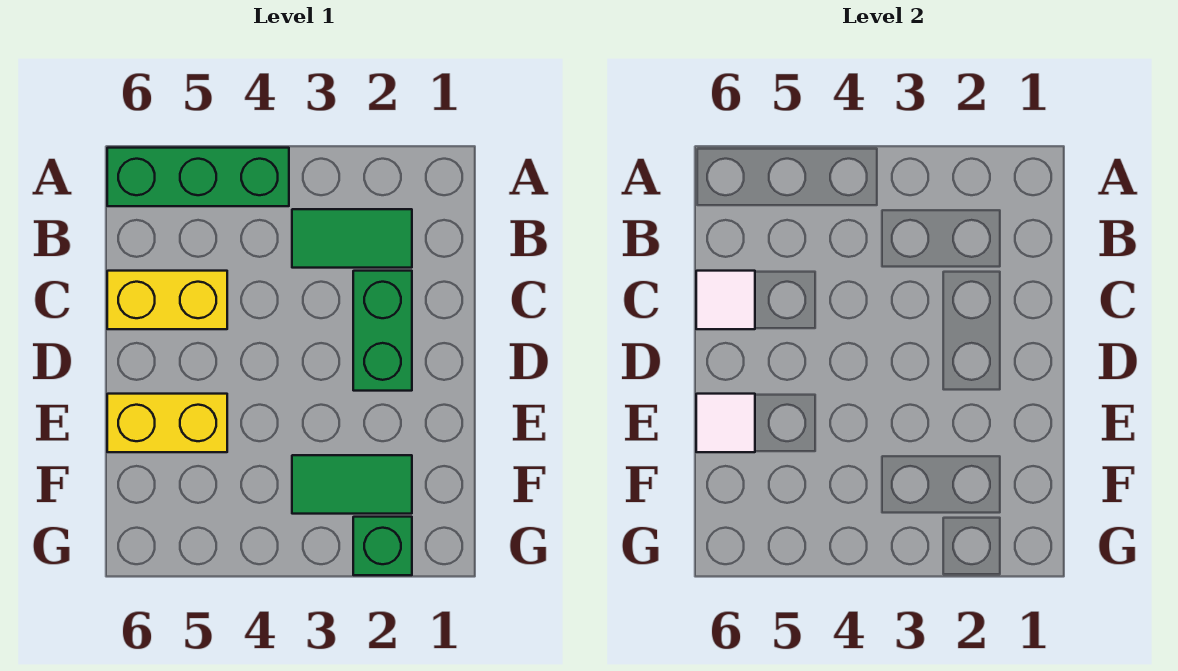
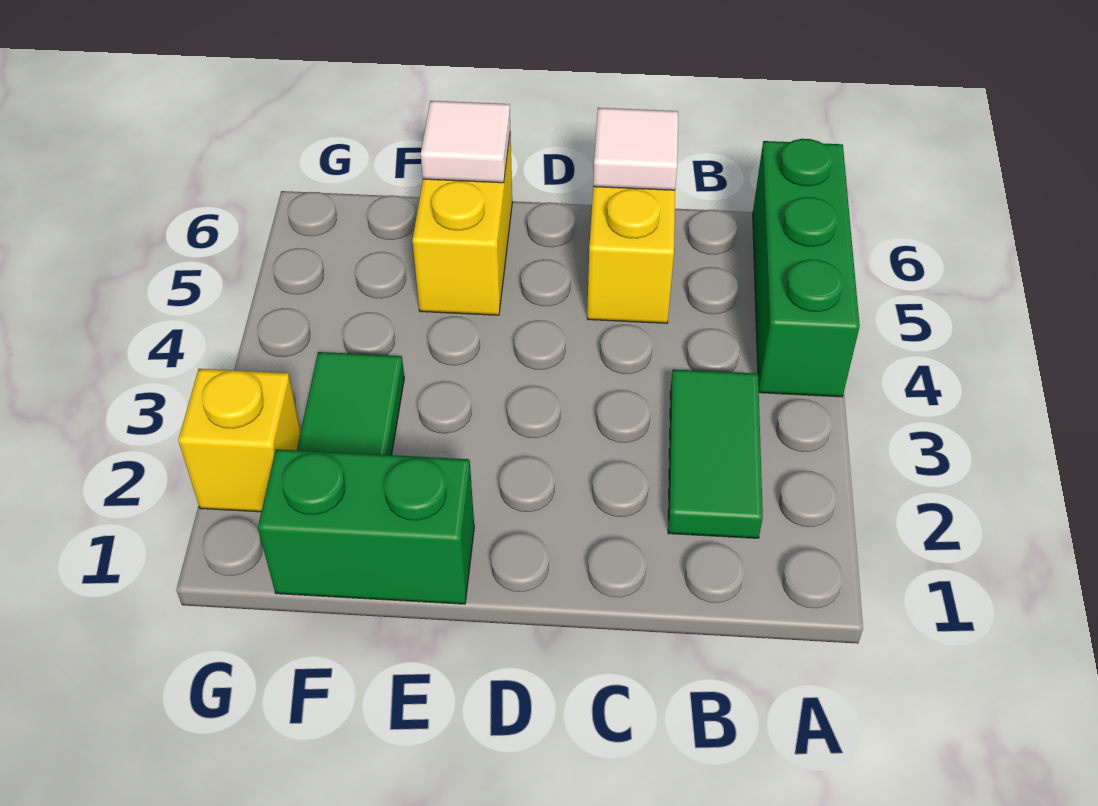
green brick C2:D2 level 1 -> green brick E1:F1 level 1
green brick G2 level 1 -> yellow brick G2 level 1

